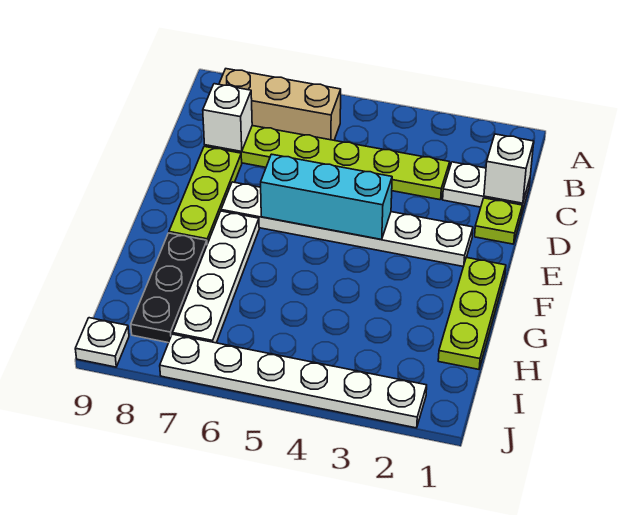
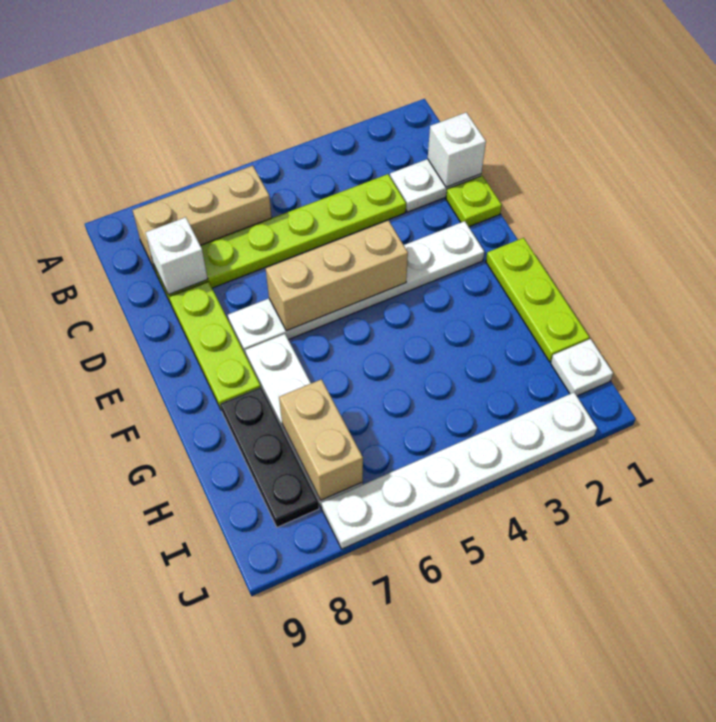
cyan brick E4:E6 level 2 -> tan brick E4:E6 level 2
none -> tan brick H7:I7 level 2
white plate J9 level 1 -> white plate I1 level 1

